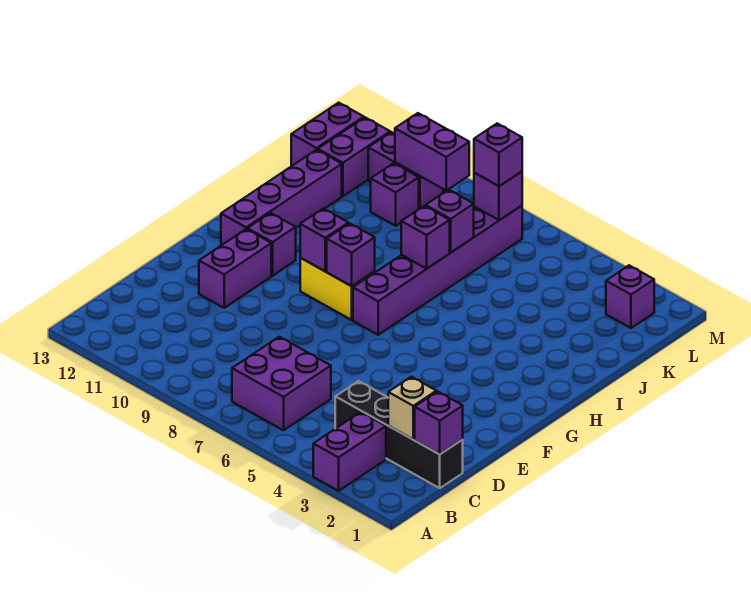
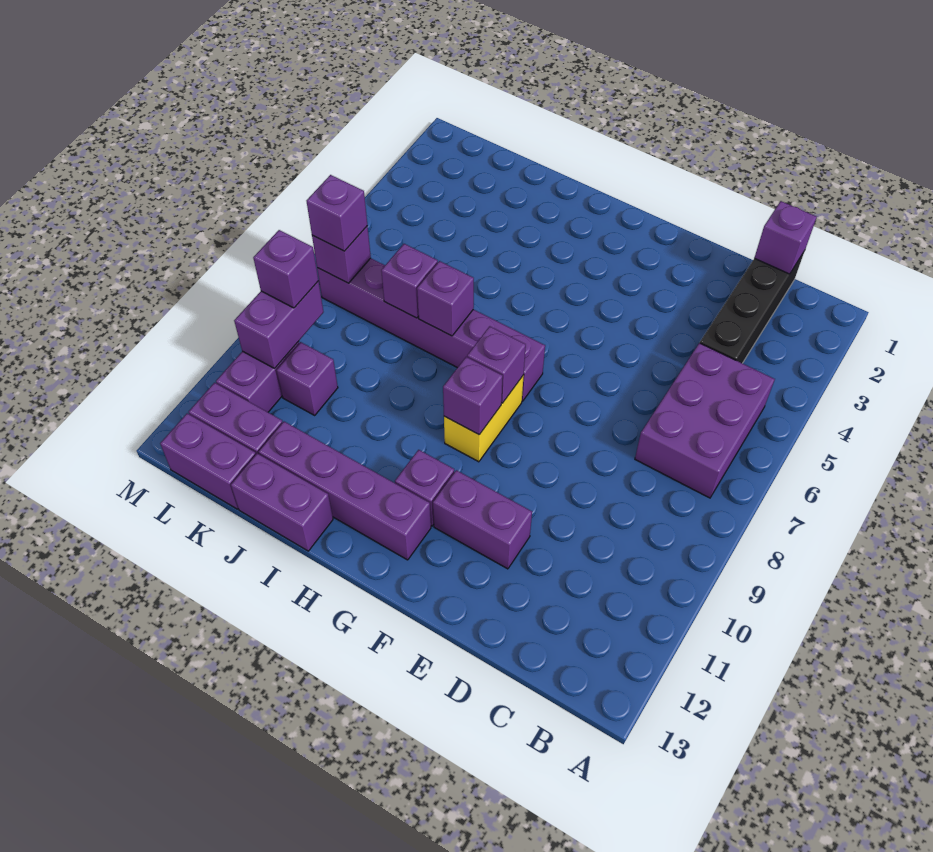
purple brick A3:B3 level 1 -> purple brick I13:J13 level 1
purple brick B6:C7 level 1 -> purple brick B5:C7 level 1
tan brick C2 level 2 -> none
purple brick L2 level 1 -> purple brick L9 level 3

